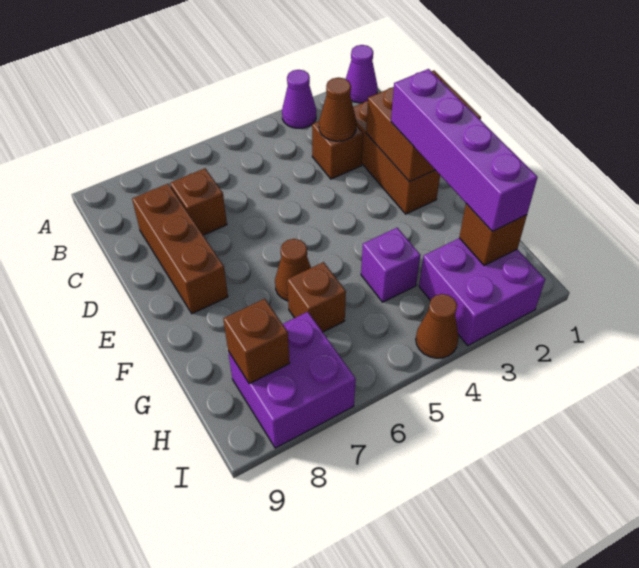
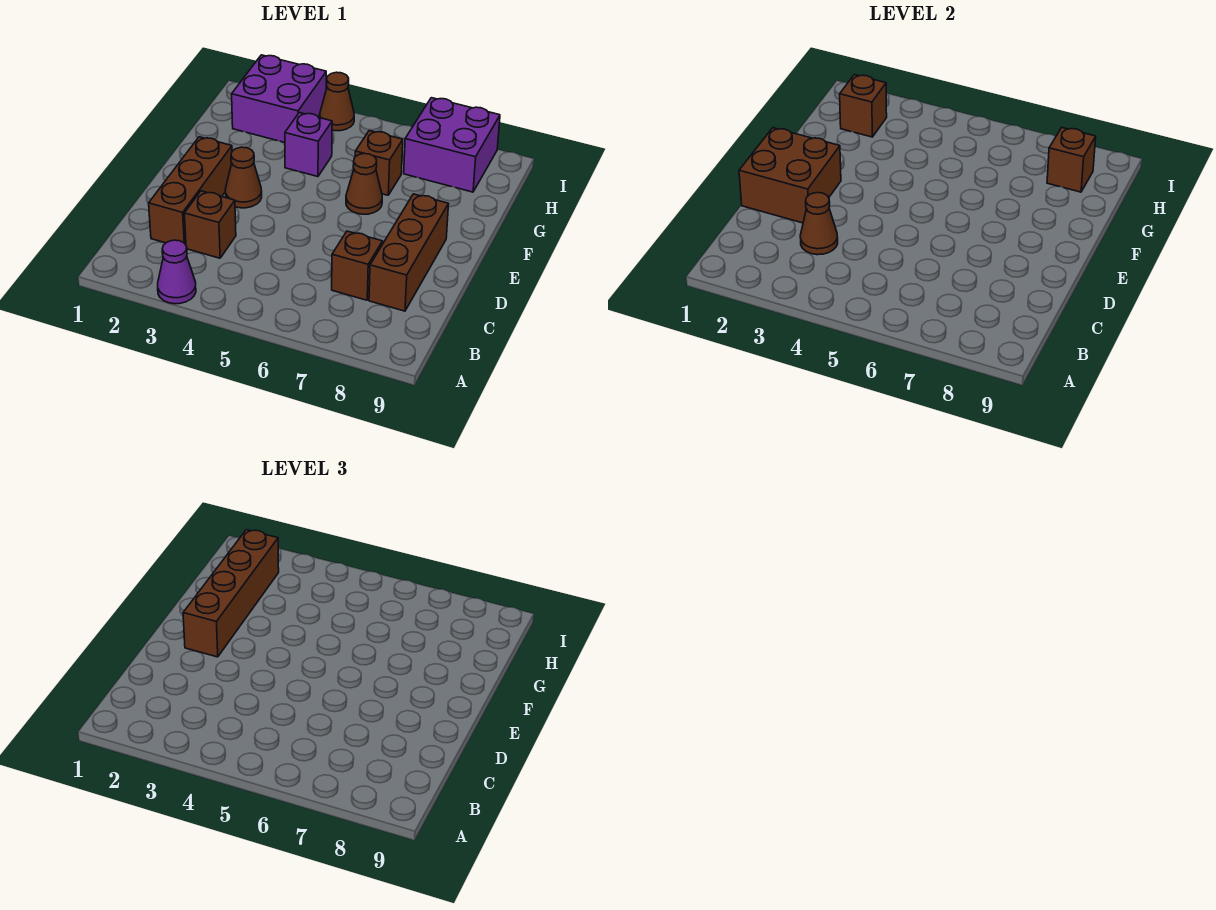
purple cone A1 level 1 -> none
purple brick E2:H2 level 3 -> brown brick E2:H2 level 3
none -> brown cone E3 level 1

